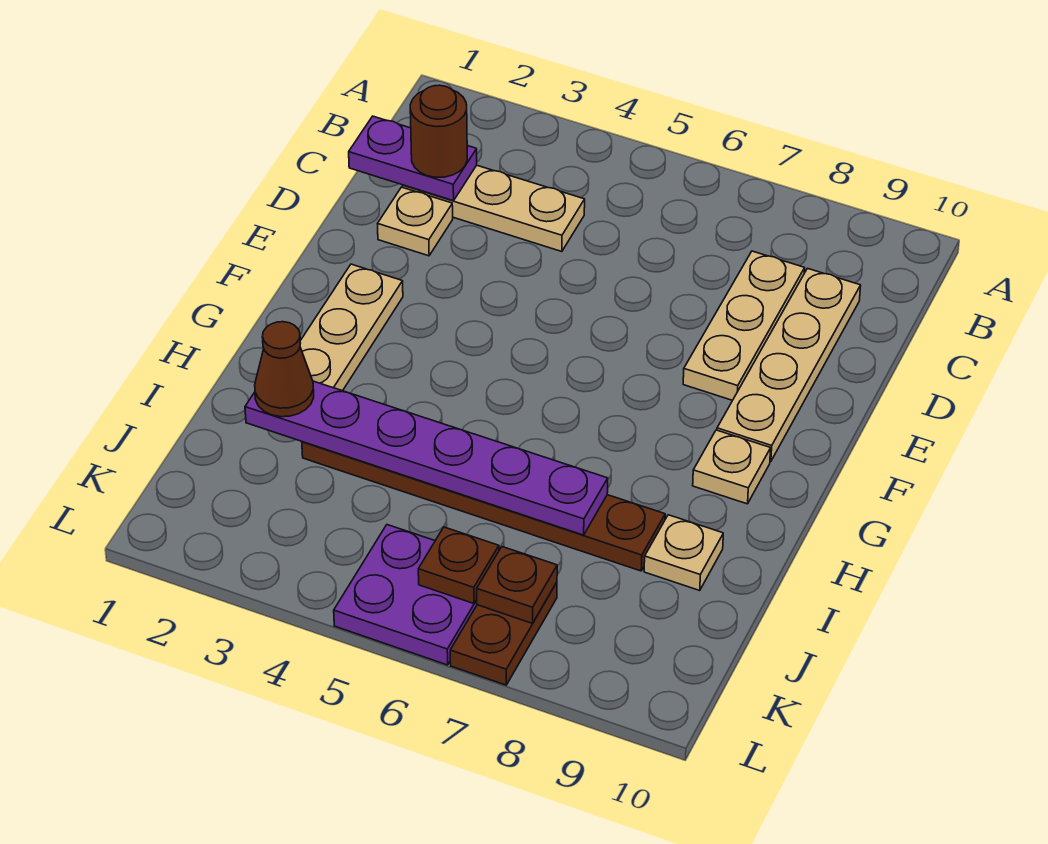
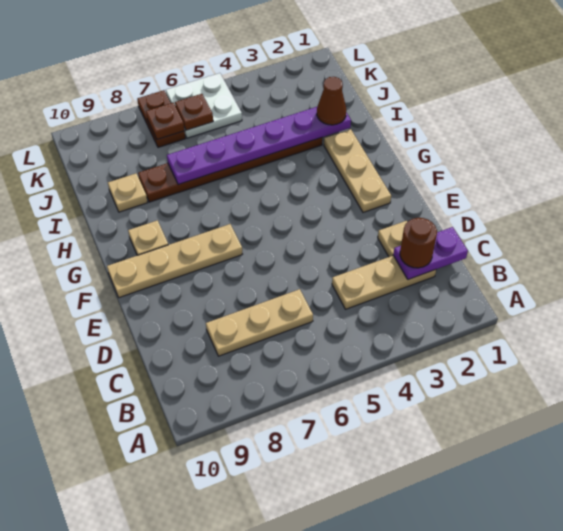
tan plate C8:E8 level 1 -> tan plate C6:C8 level 1
tan plate C9:F9 level 1 -> tan plate F7:F10 level 1
purple plate K5:L6 level 1 -> white plate K5:L6 level 1

